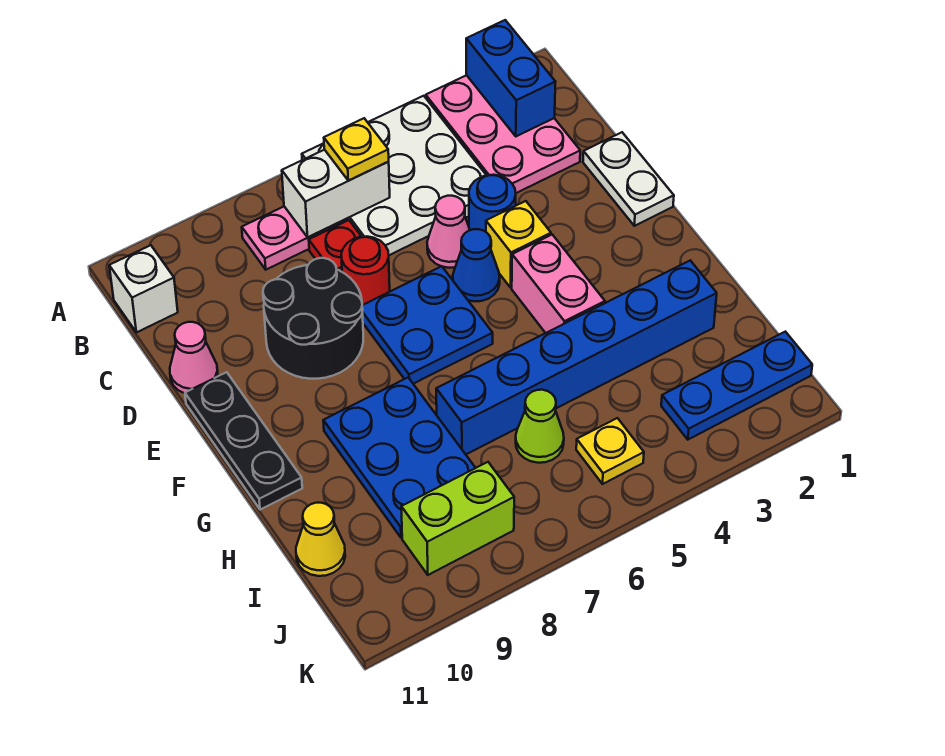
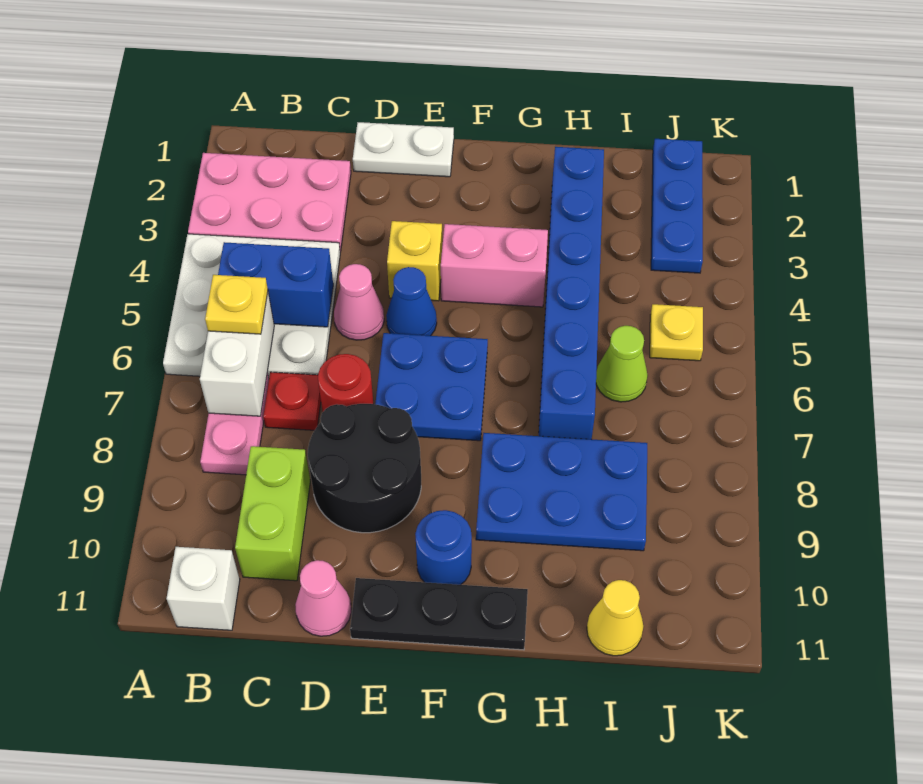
blue brick A2:B2 level 2 -> blue brick B5:C5 level 2
blue round brick D4 level 1 -> blue round brick F10 level 1
lime brick J8:J9 level 1 -> lime brick C9:C10 level 1

